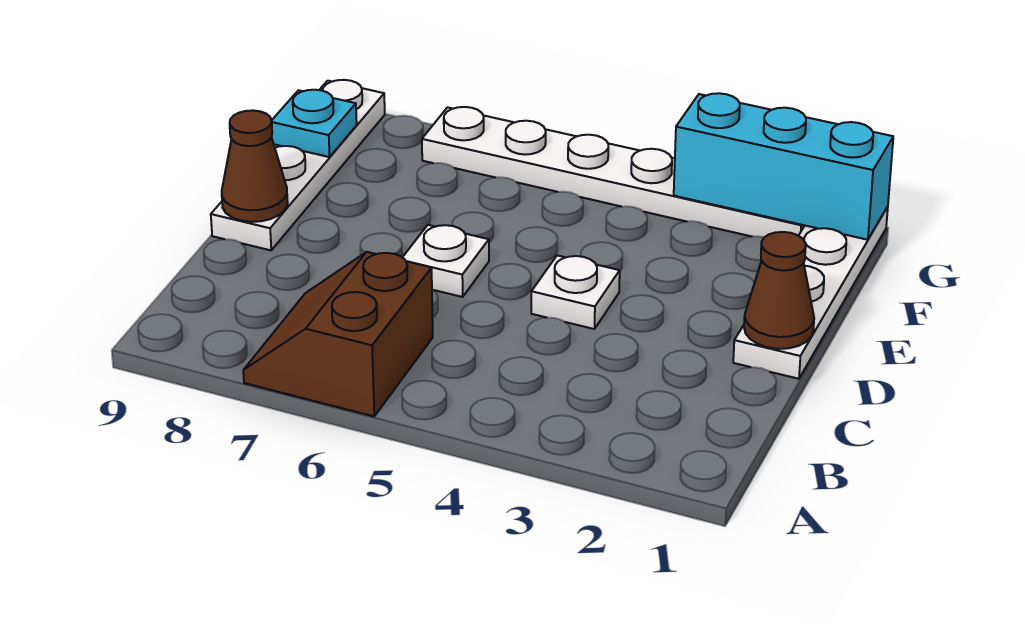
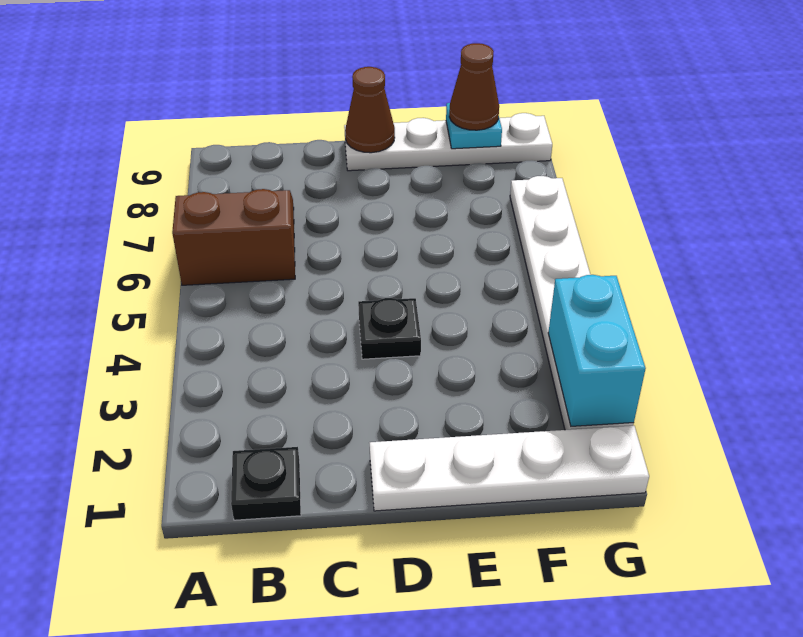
none -> black plate B1 level 1
brown cone D1 level 2 -> brown cone F9 level 3
white plate D4 level 1 -> black plate D4 level 1
white plate D6 level 1 -> none
cyan brick G1:G3 level 2 -> cyan brick G2:G3 level 2

